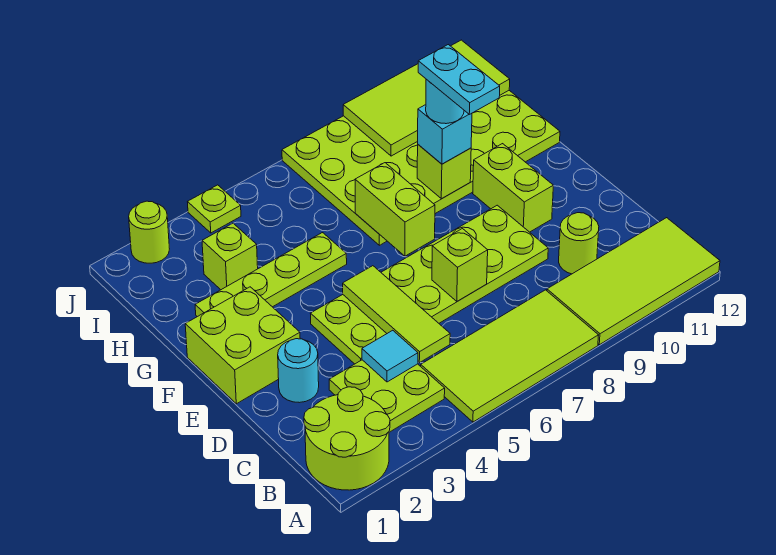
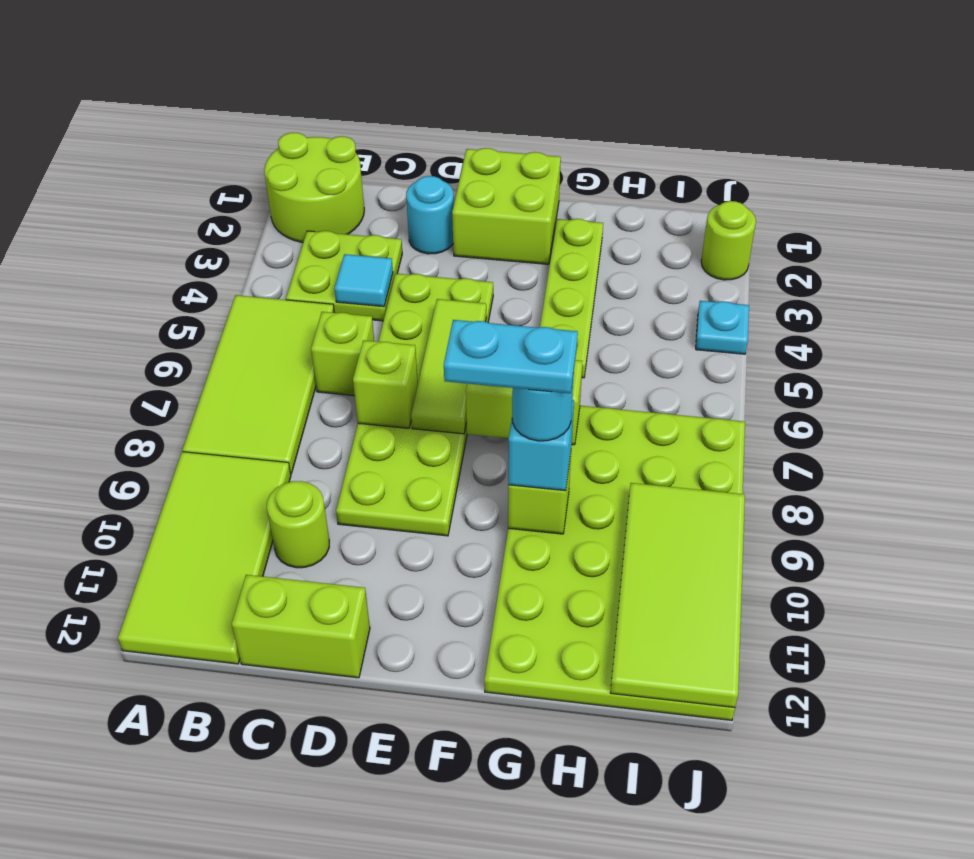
lime tile C5:E5 level 2 -> lime tile E5:E7 level 2
lime brick E10:F10 level 1 -> lime brick C12:D12 level 1
lime brick H3 level 1 -> lime brick C6 level 1
lime plate J4 level 1 -> cyan plate J4 level 1

